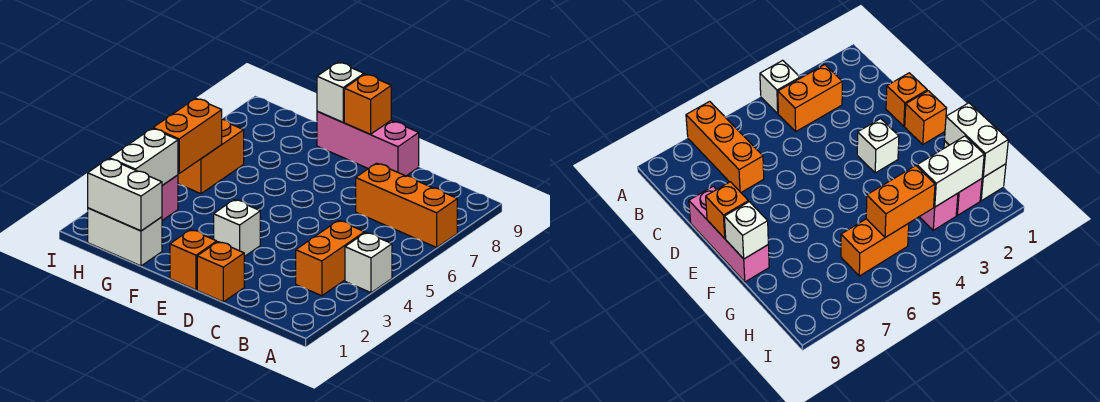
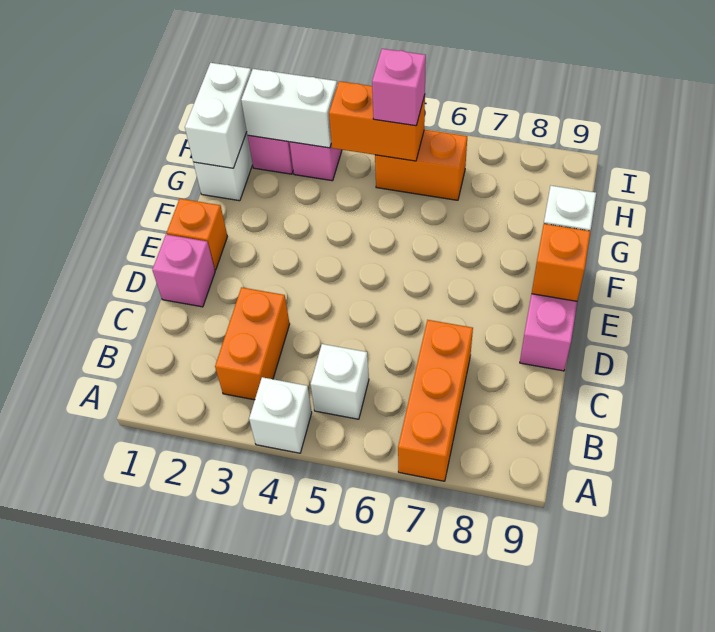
orange brick B3:B4 level 1 -> orange brick B3:C3 level 1
orange brick D1 level 1 -> pink brick D1 level 1
white brick E3 level 1 -> white brick B5 level 1
none -> pink brick H5 level 3

